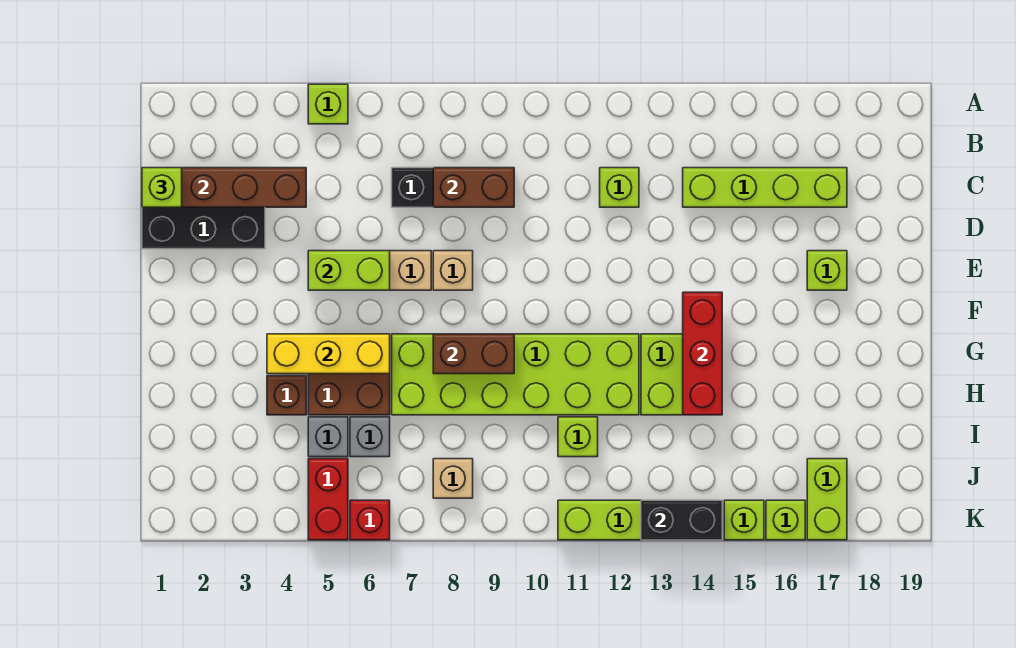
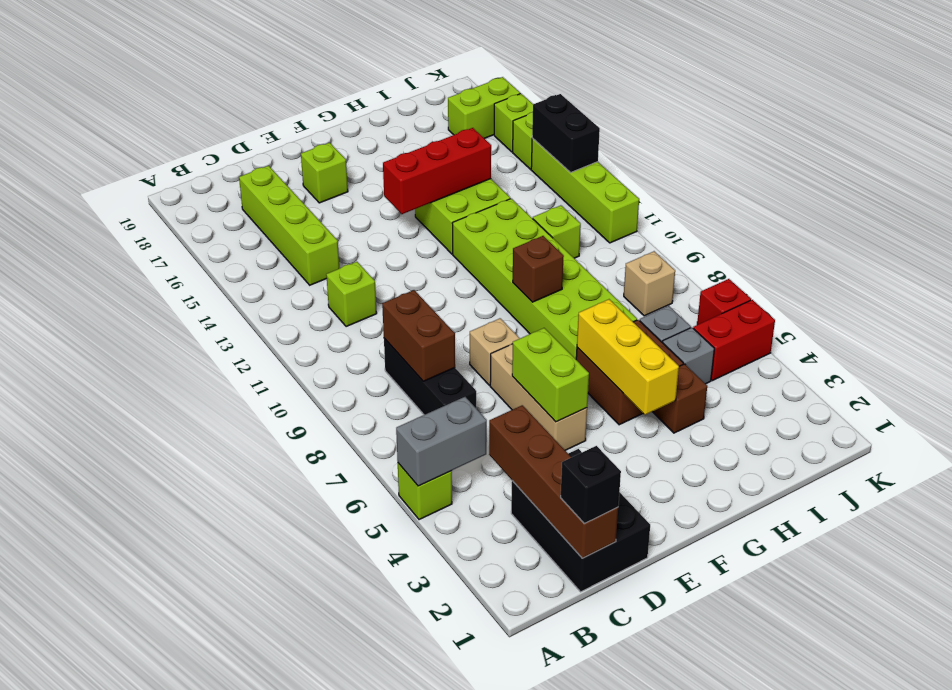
none -> grey brick A5:B5 level 2
lime brick C1 level 3 -> black brick C1 level 3
brown brick G8:G9 level 2 -> brown brick G9 level 2

